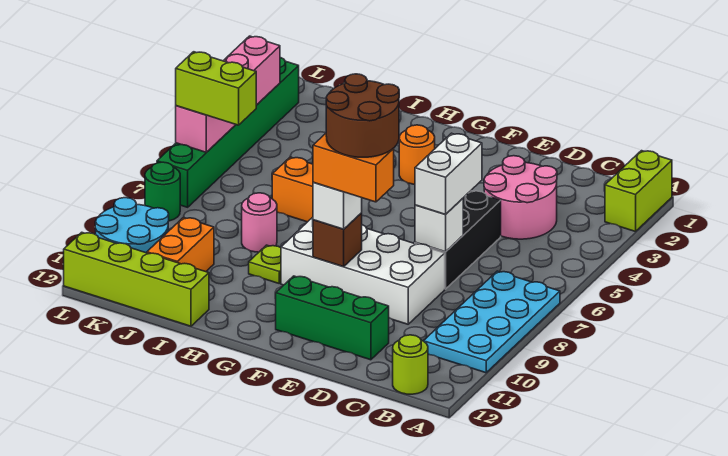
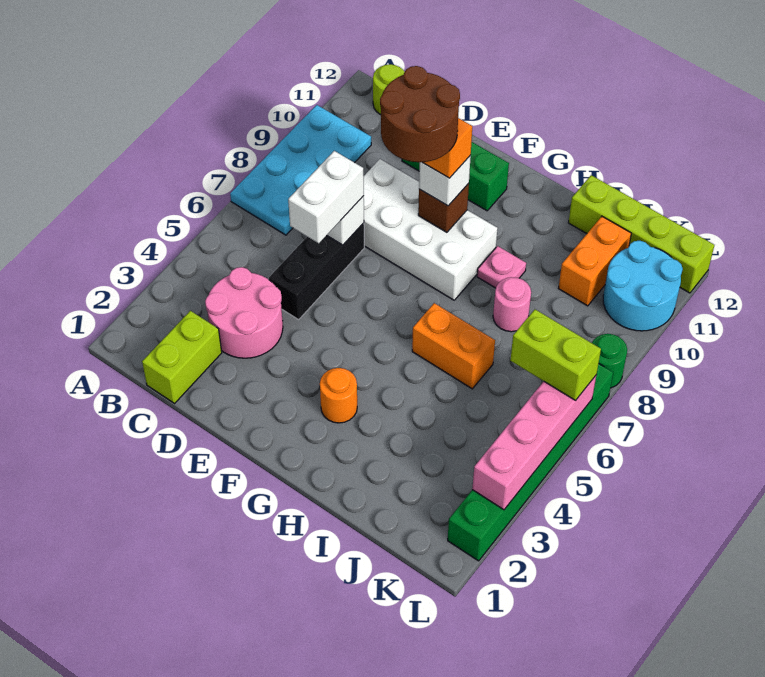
lime brick A1:A2 level 1 -> lime brick C1:C2 level 1
lime plate H9 level 1 -> pink plate H9 level 1

